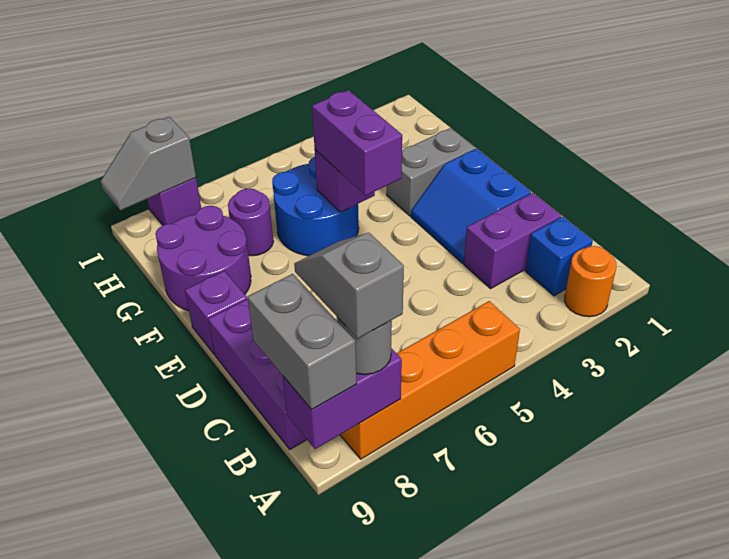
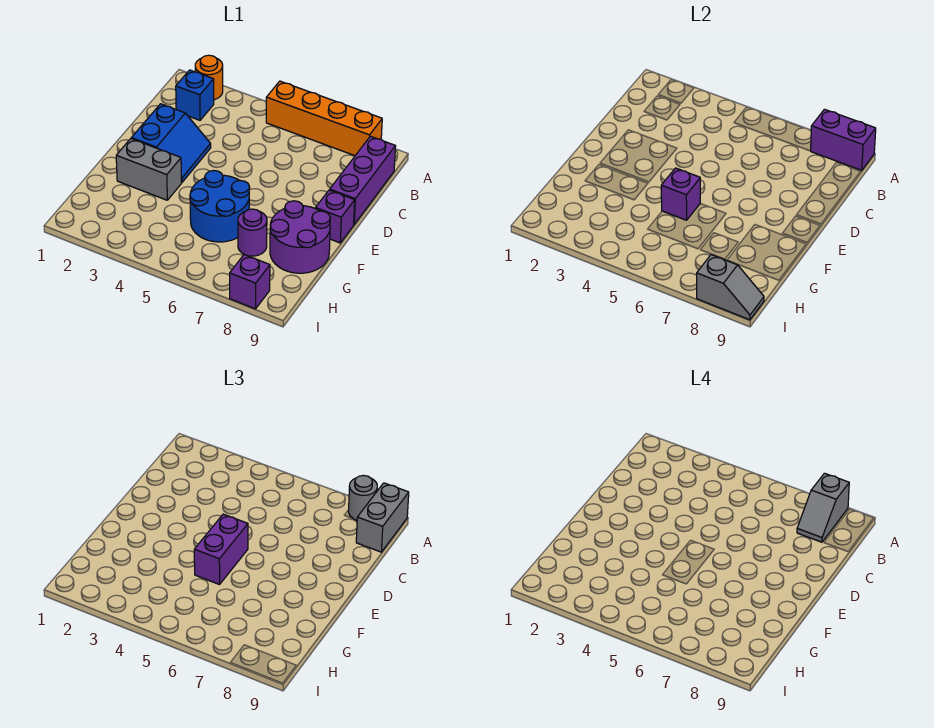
purple brick C2:C3 level 1 -> none

